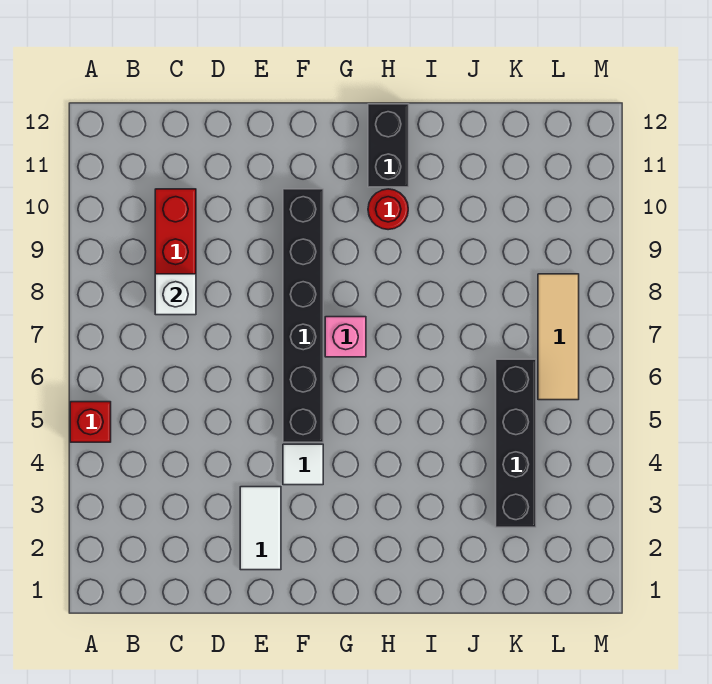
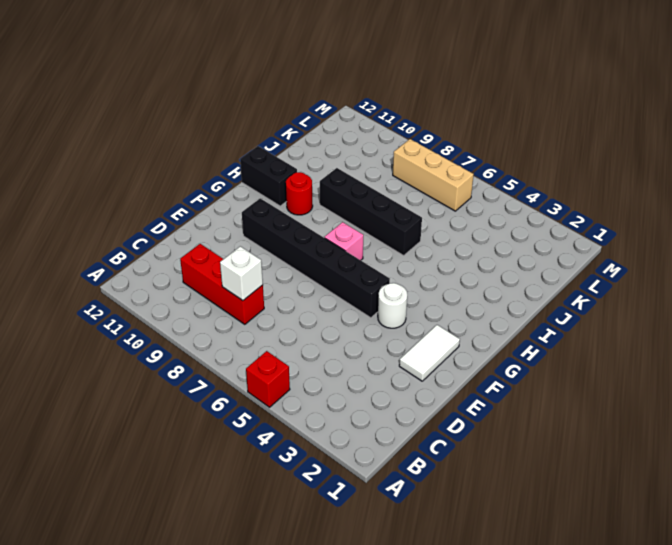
white tile E2:E3 level 1 -> white tile E2:F2 level 1
white tile F4 level 1 -> white round brick F4 level 1
black brick K3:K6 level 1 -> black brick I6:I9 level 1
tan tile L6:L8 level 1 -> tan brick L6:L8 level 1

